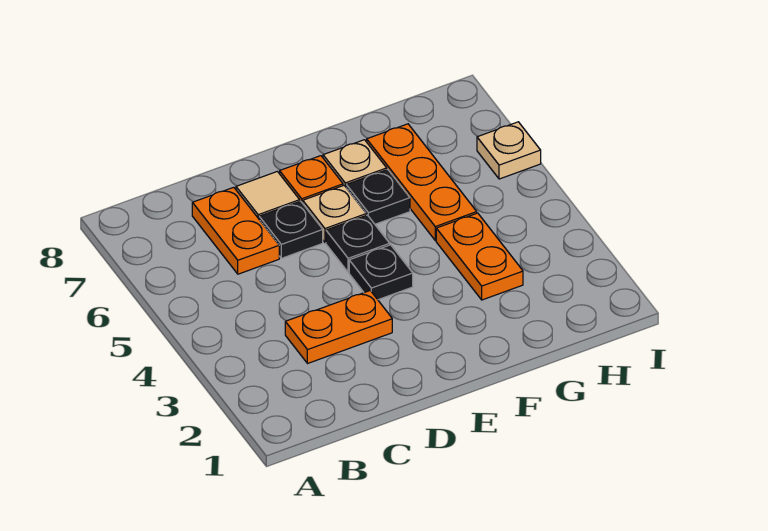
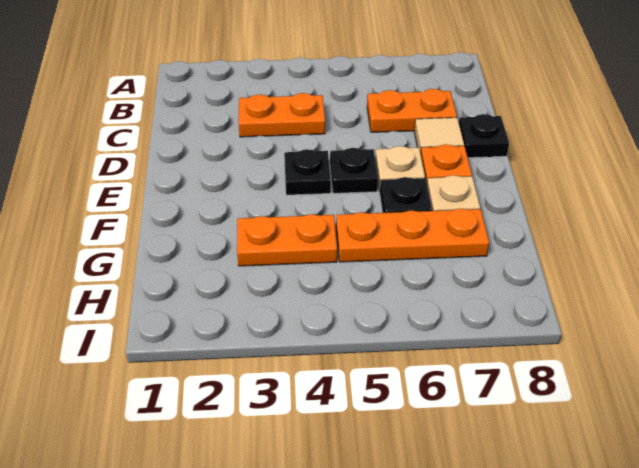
orange plate C3:D3 level 1 -> orange plate C3:C4 level 1
black plate D6 level 1 -> black plate D8 level 1
tan plate I6 level 1 -> none

